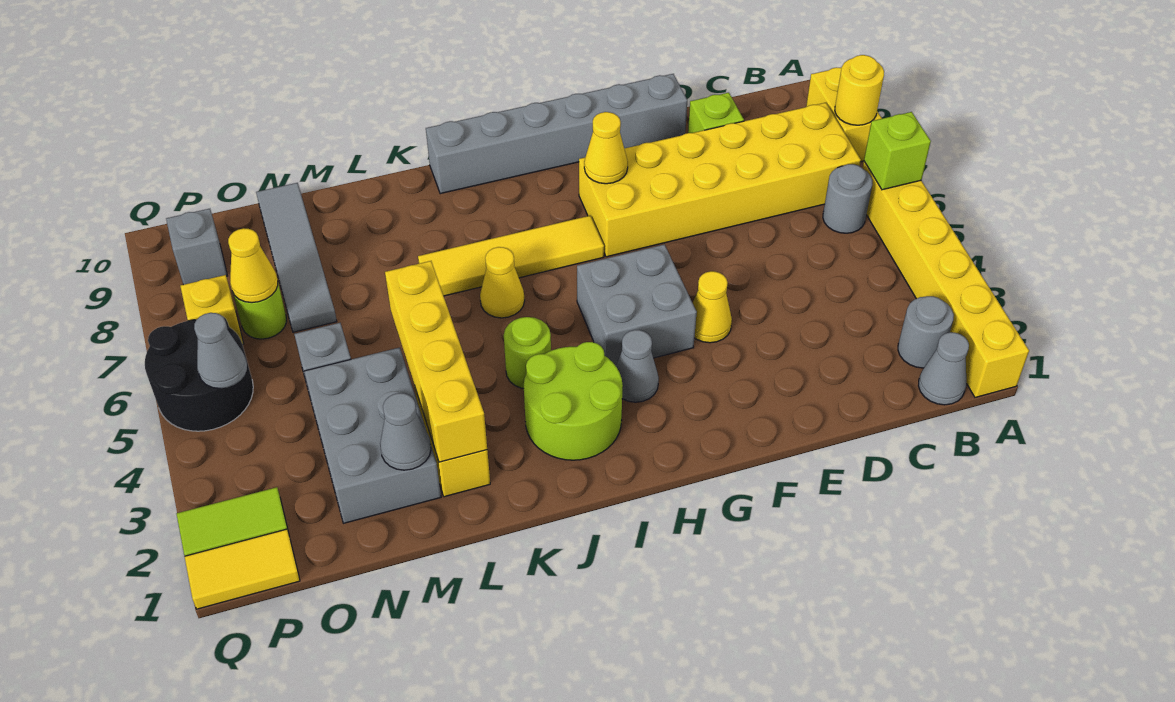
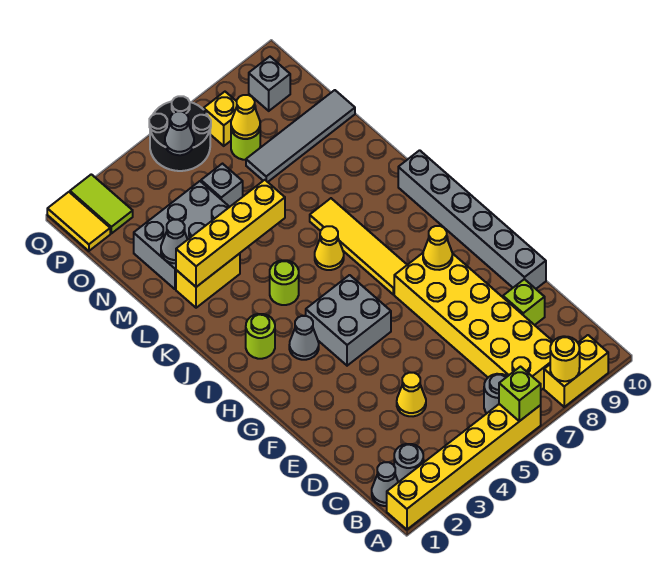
yellow cone F4 level 1 -> yellow cone D4 level 1
lime round brick I2:J3 level 1 -> lime round brick I2 level 1

